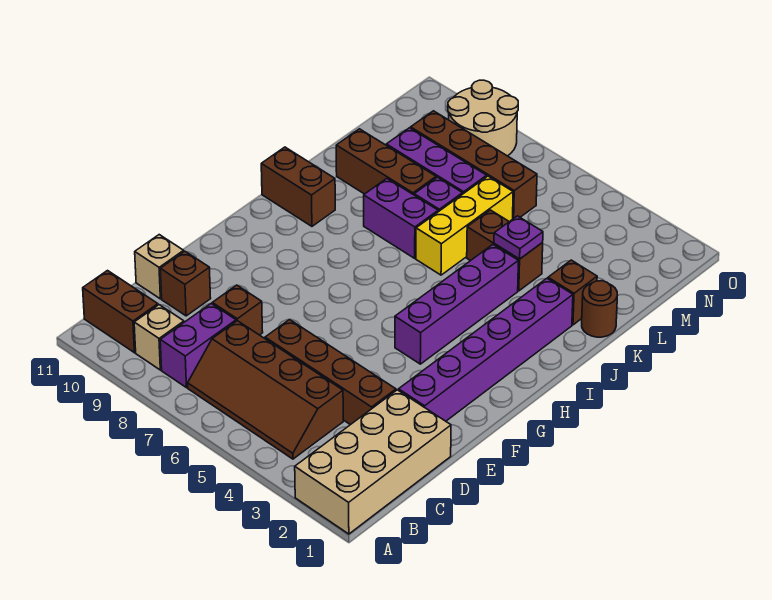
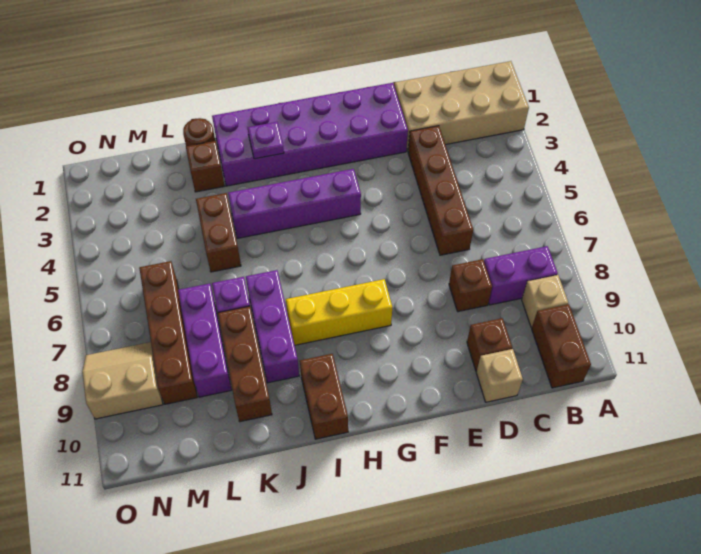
brown slope B4:C7 level 1 top C -> none
purple brick E2:J2 level 1 -> purple brick E1:J2 level 1
yellow brick J6:L6 level 1 -> yellow brick G8:I8 level 1
purple brick J7:J8 level 1 -> purple brick J7:J9 level 1
purple plate K4 level 2 -> purple plate I2 level 2
tan round brick N8:O9 level 1 -> tan slope N8:O9 level 1 top 9

